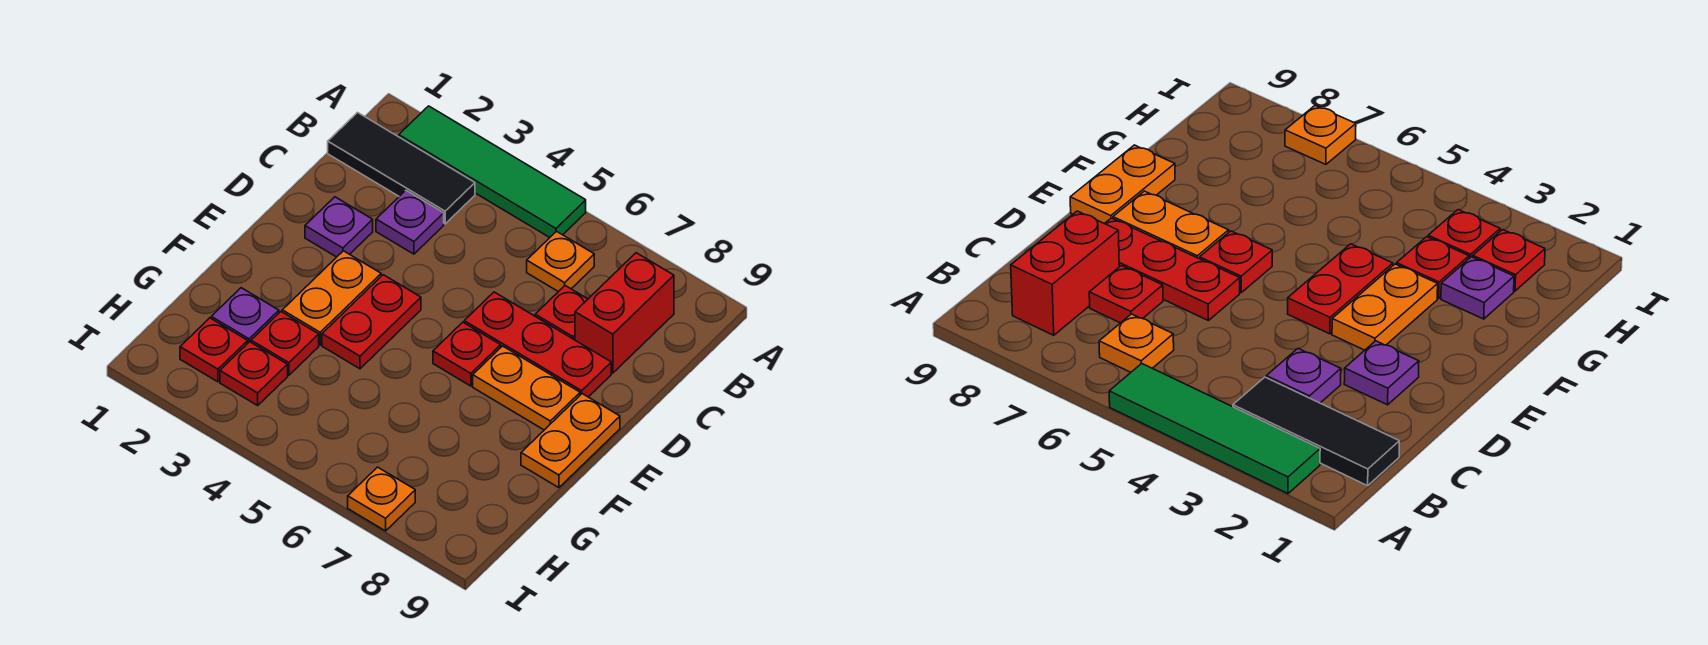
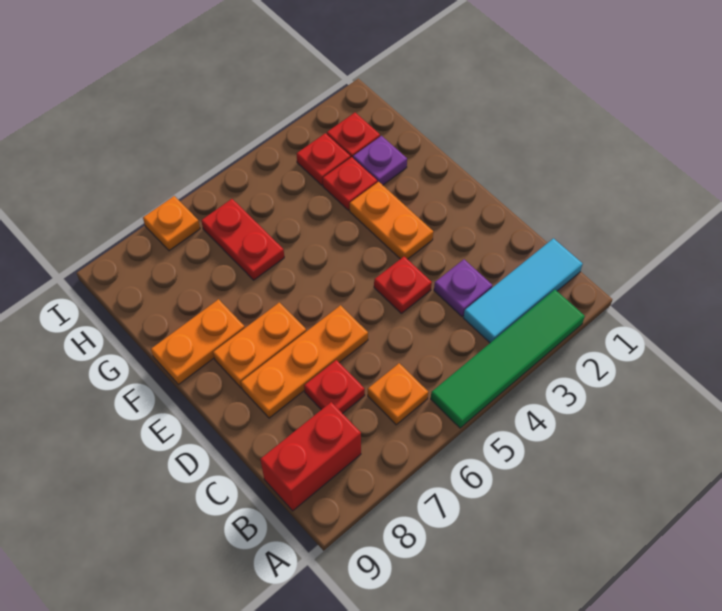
black tile B1:B3 level 1 -> cyan tile B1:B3 level 1
red brick B8:C8 level 1 -> red brick B8:B9 level 1
purple plate D2 level 1 -> none
red plate D6:D8 level 1 -> orange plate D6:D8 level 1
red plate E4:F4 level 1 -> red plate G6:H6 level 1
red plate E6 level 1 -> red plate D4 level 1
orange plate E9:F9 level 1 -> orange plate F8:F9 level 1

